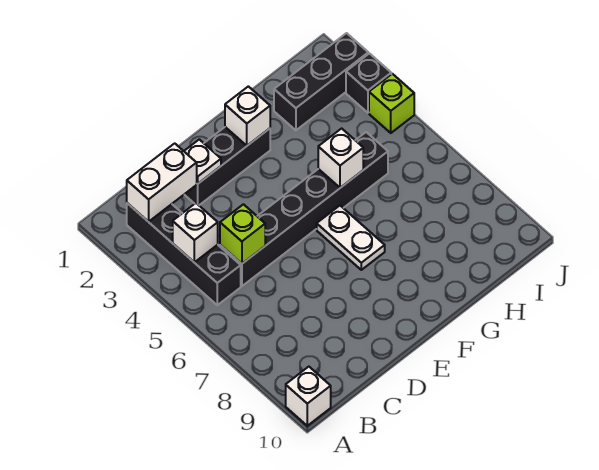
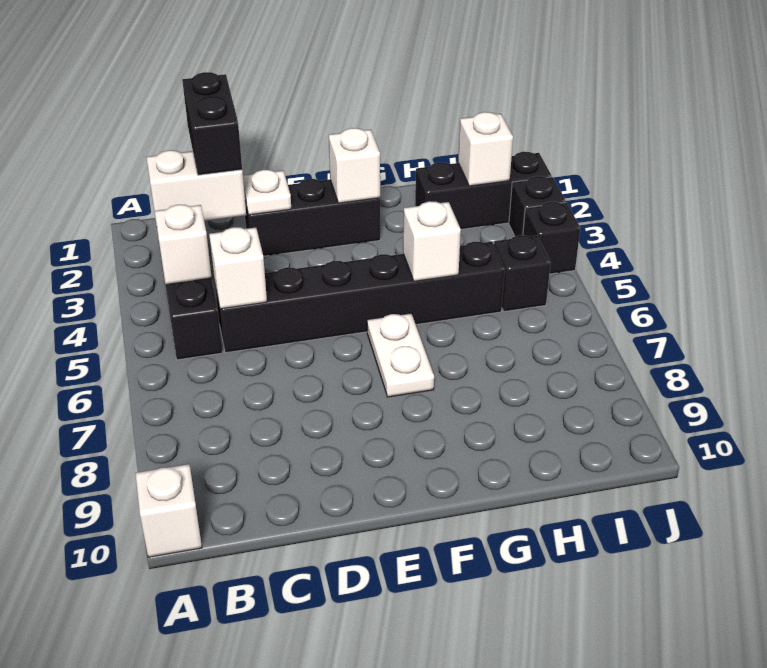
none -> black brick C1:C2 level 3
lime brick C5 level 2 -> white brick C5 level 2
none -> white brick I2 level 2
none -> black brick I5 level 1
lime brick J4 level 1 -> black brick J4 level 1

